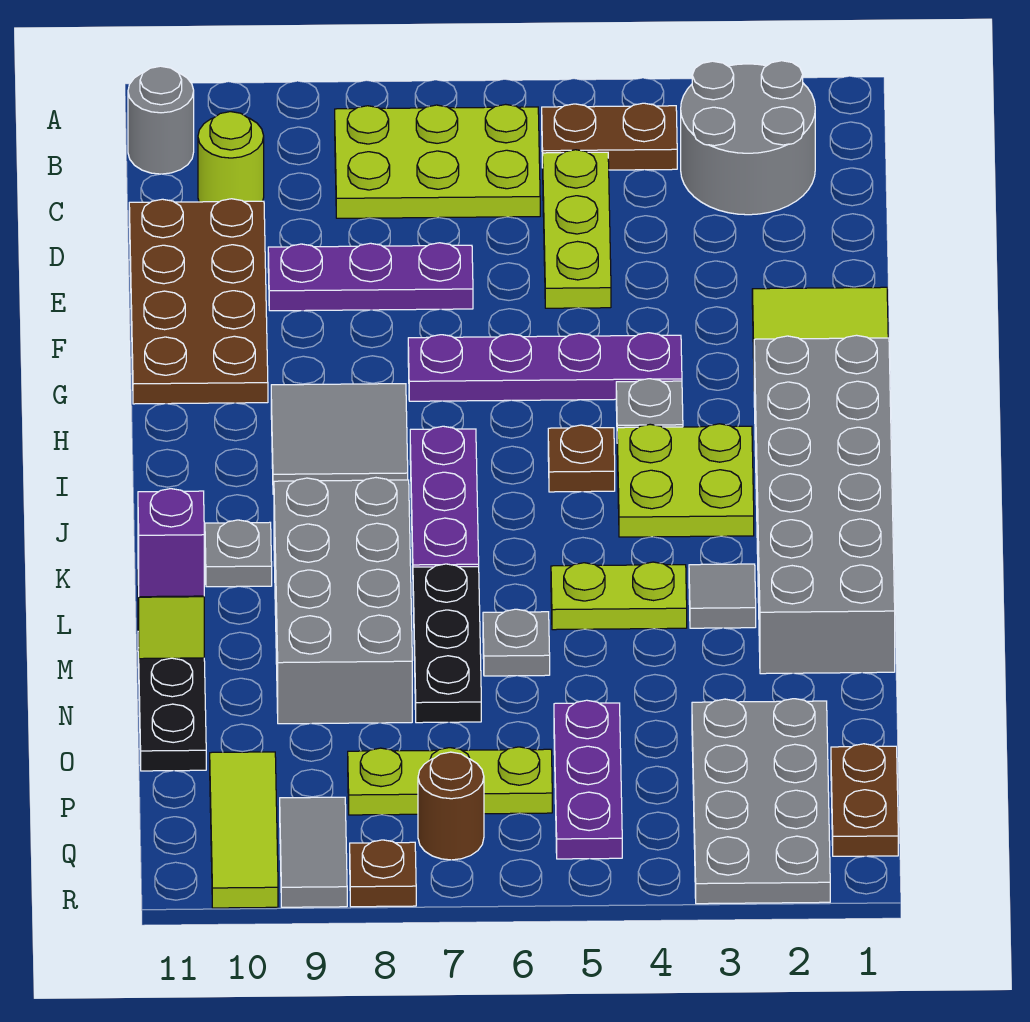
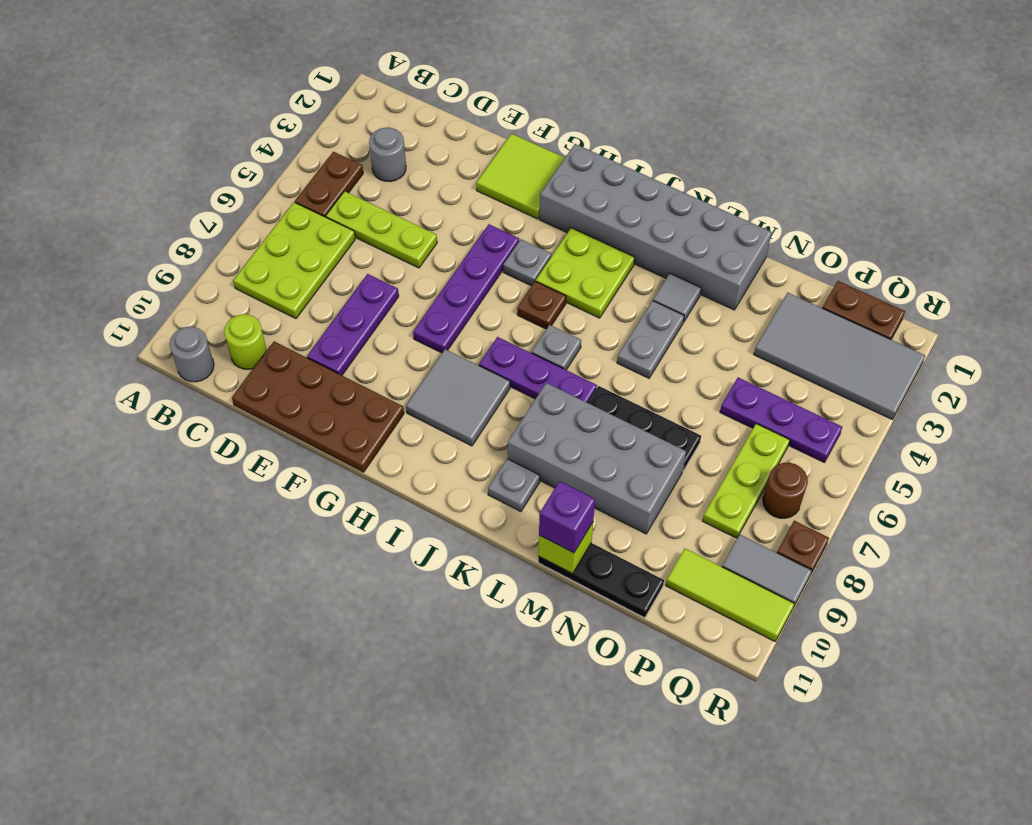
grey round brick B2:C3 level 1 -> grey round brick C3 level 1
lime plate L4:L5 level 1 -> grey plate L4:L5 level 1
grey plate M6 level 1 -> grey plate J6 level 1
grey plate O2:R3 level 1 -> grey tile O2:R3 level 1

